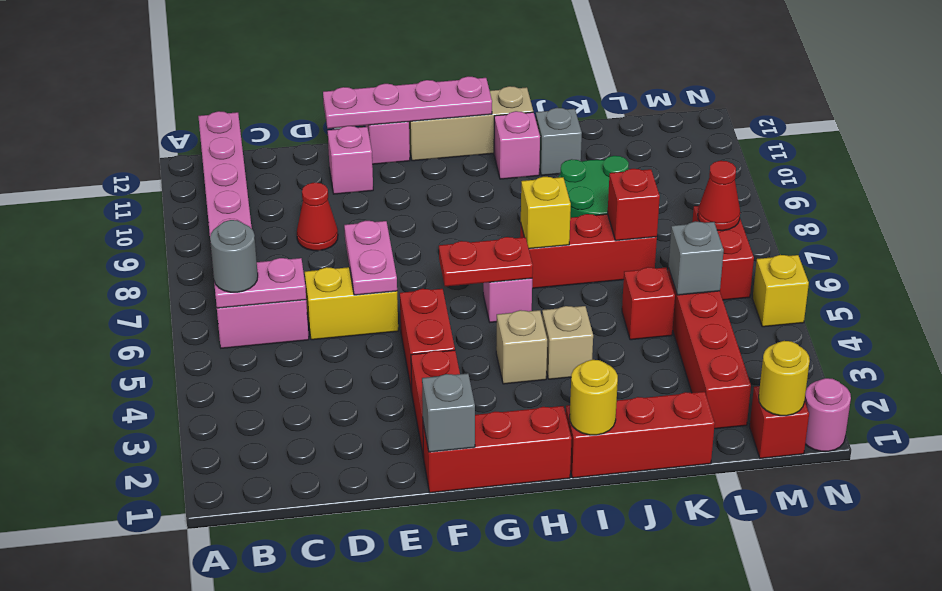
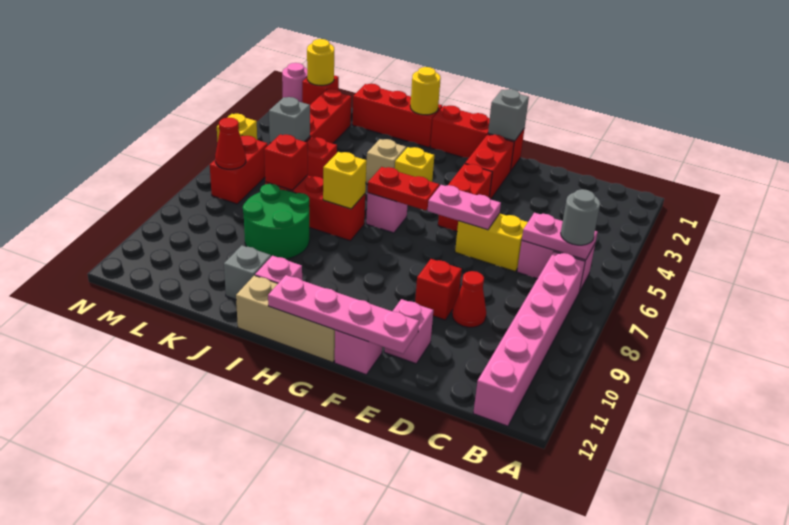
pink plate E6:E7 level 2 -> pink plate E6:F6 level 2
none -> red brick E9 level 1
tan brick H4 level 1 -> yellow brick H4 level 1

